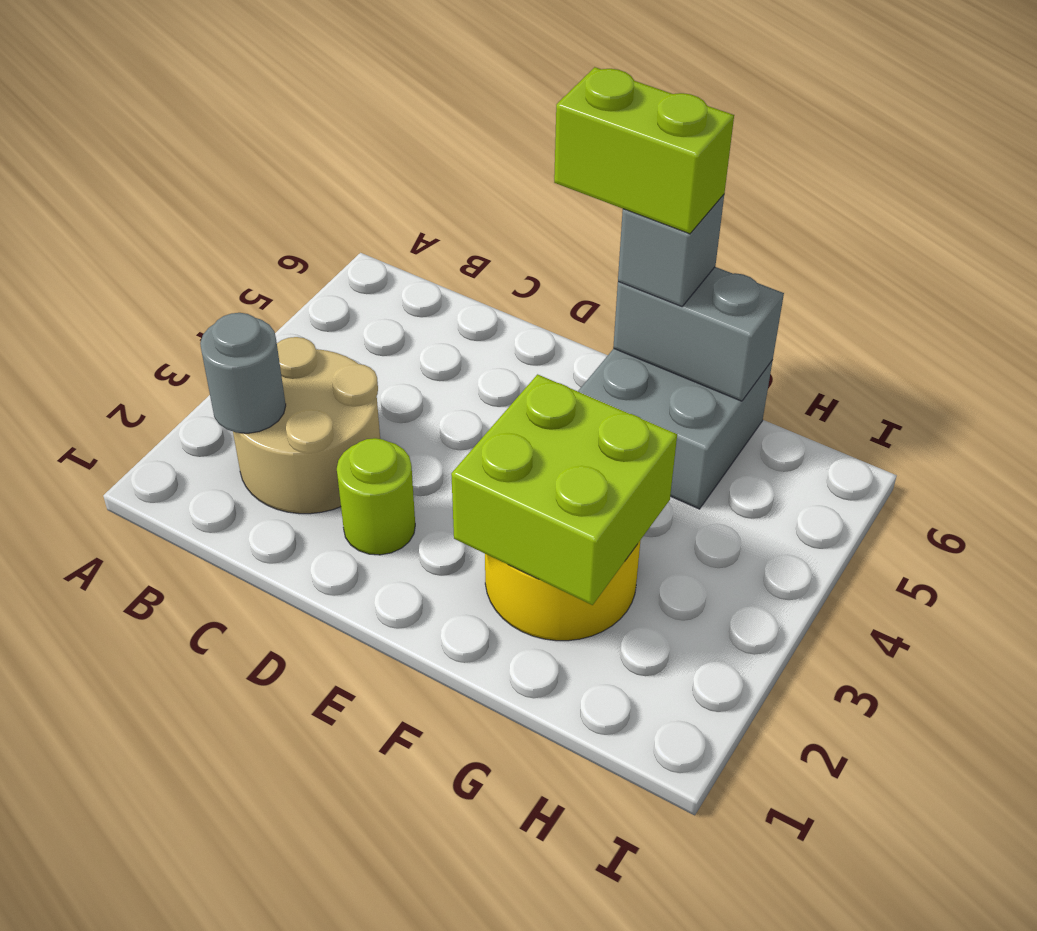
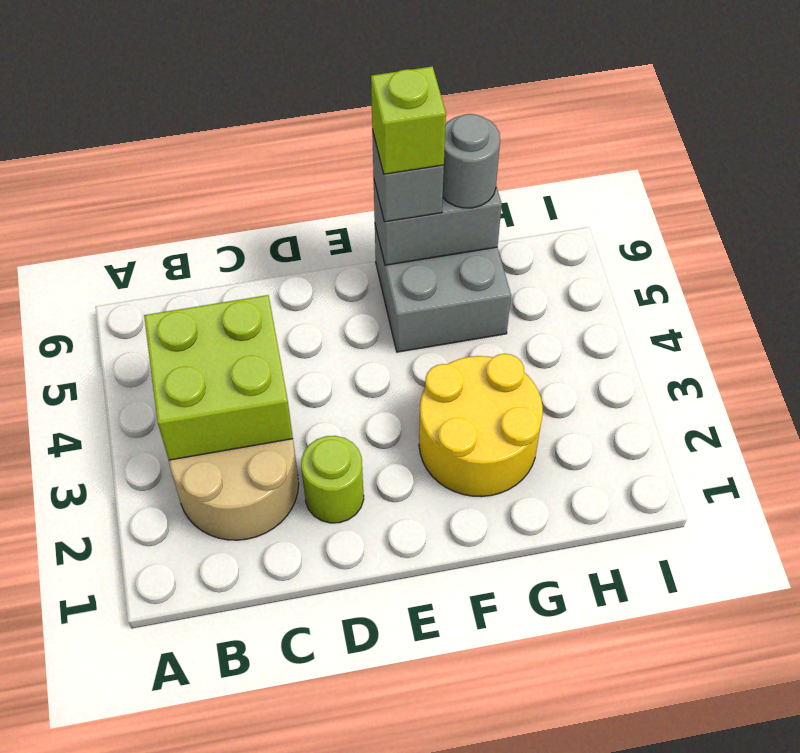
grey round brick B2 level 2 -> grey round brick G6 level 3
lime brick E6:F6 level 4 -> lime brick F6 level 4
lime brick F2:G3 level 2 -> lime brick B3:C4 level 2

